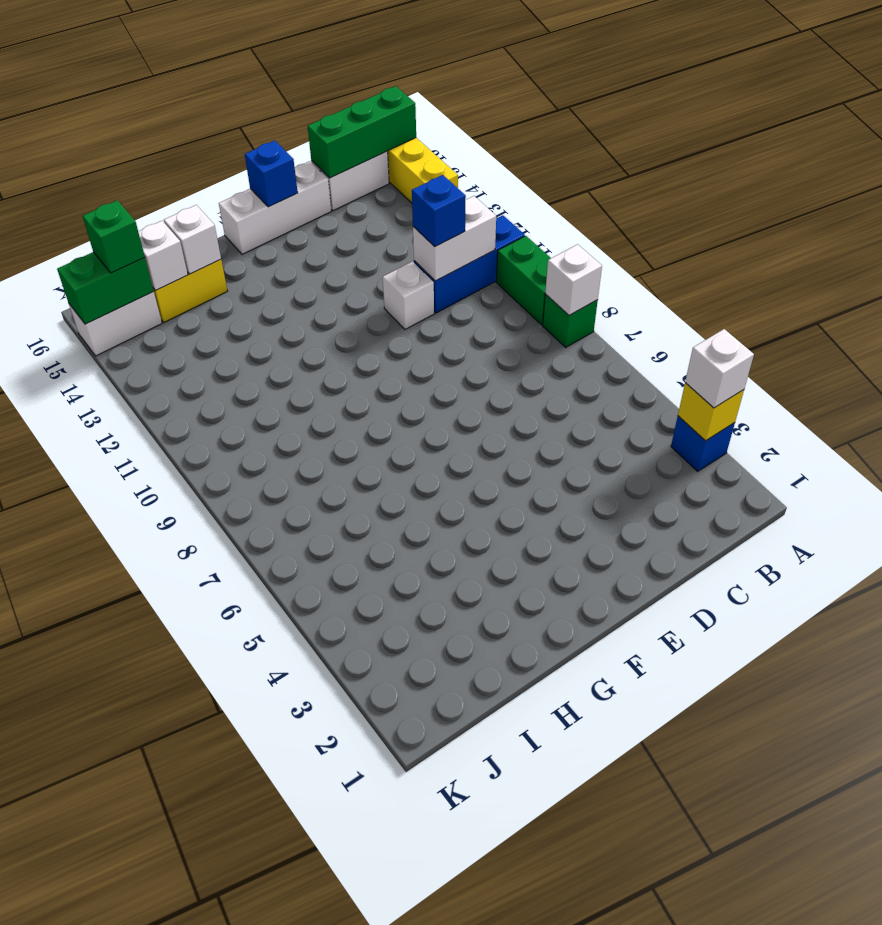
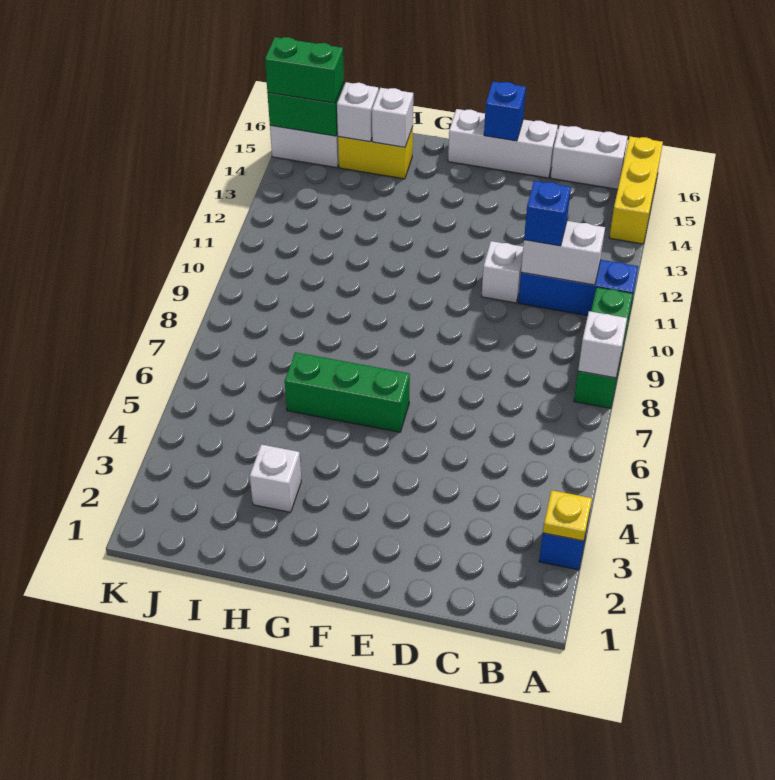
yellow brick A3 level 2 -> yellow plate A3 level 2
white brick A3 level 3 -> white brick H3 level 1
green brick A16:C16 level 2 -> green brick F6:H6 level 1
green brick J15 level 3 -> green brick J15:K15 level 3

